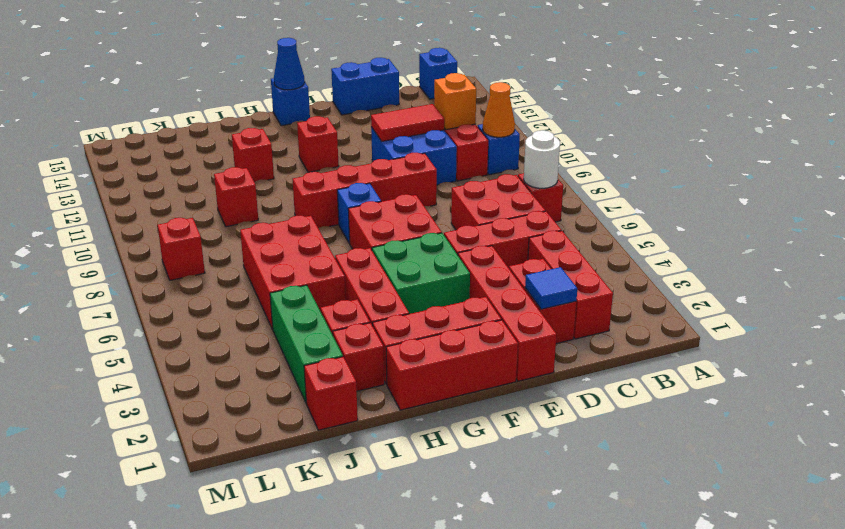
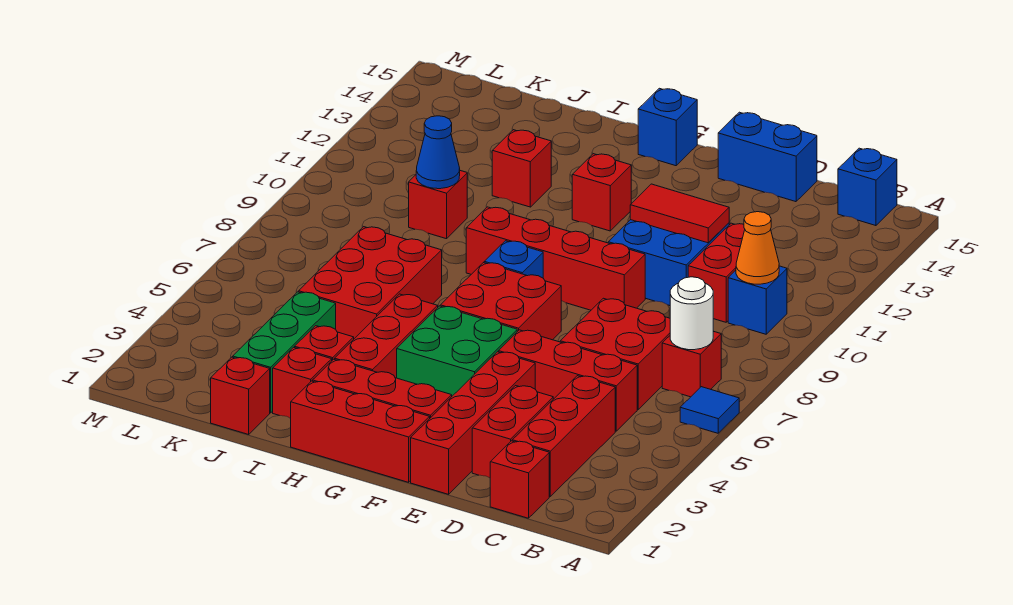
orange brick C11 level 2 -> none
blue tile D2 level 2 -> blue tile A6 level 1
blue cone G15 level 2 -> blue cone J10 level 2
red brick L8 level 1 -> red brick C1 level 1

